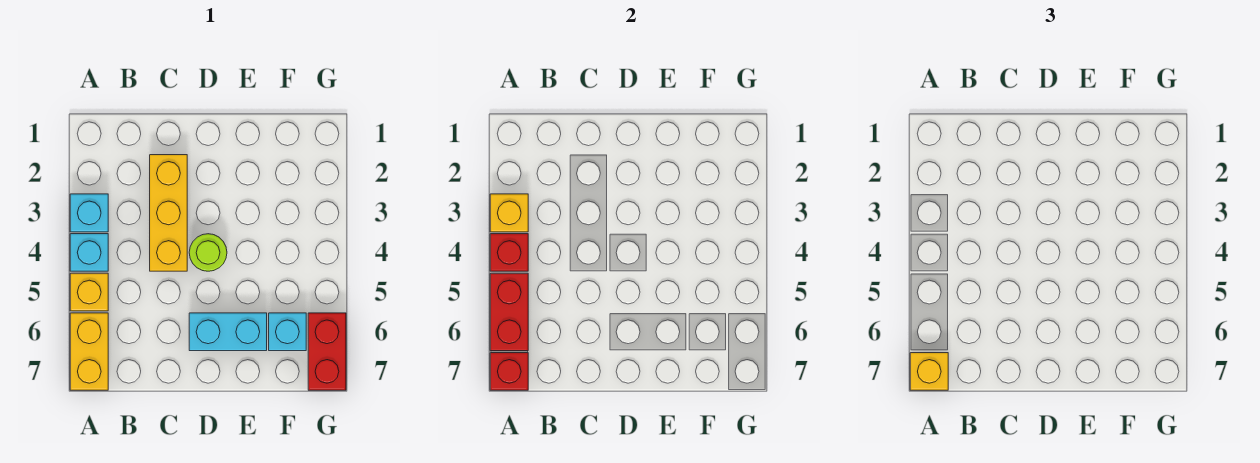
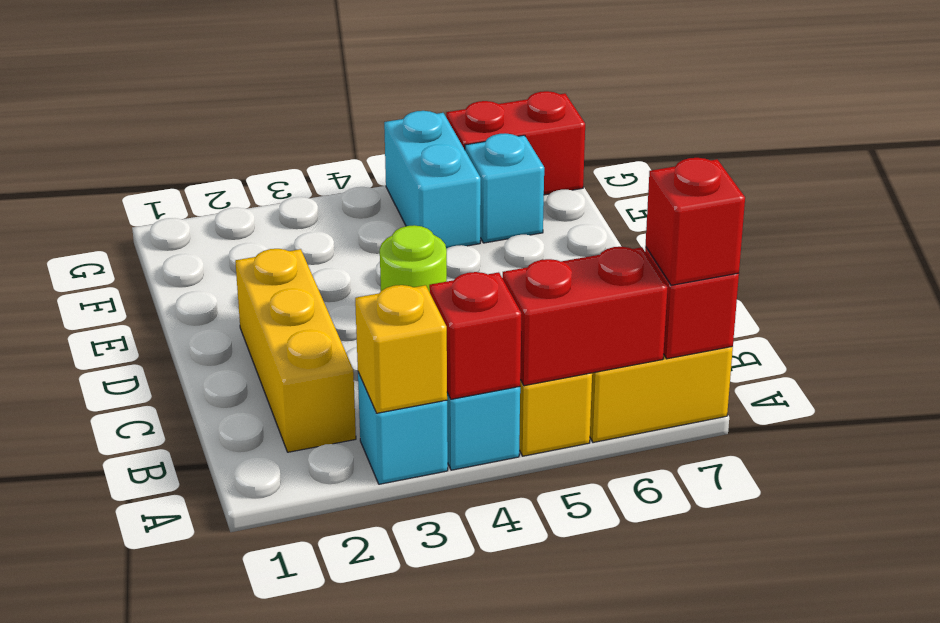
yellow brick A7 level 3 -> red brick A7 level 3
yellow brick C2:C4 level 1 -> yellow brick B2:D2 level 1
cyan brick D6:E6 level 1 -> cyan brick F5:G5 level 1

